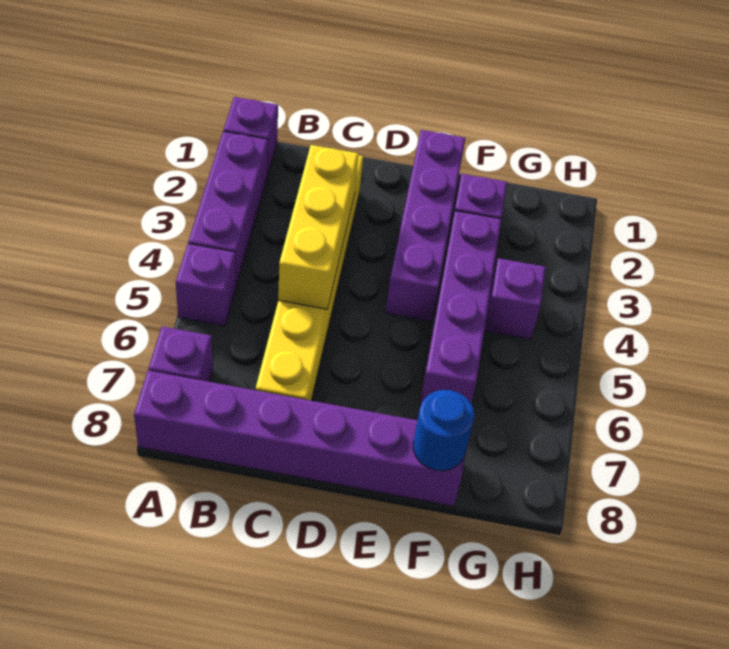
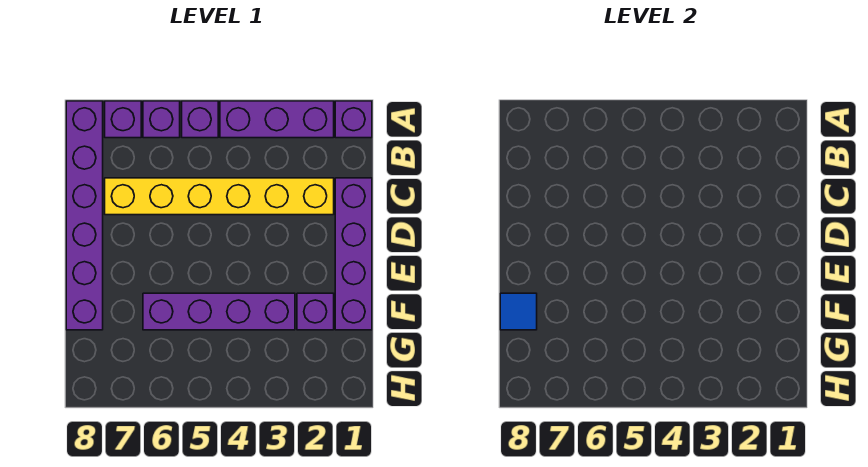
yellow brick C3:C5 level 2 -> none
purple brick E1:E4 level 1 -> purple brick C1:F1 level 1
blue round brick F8 level 2 -> blue tile F8 level 2
purple brick G4 level 1 -> purple brick A6 level 1

